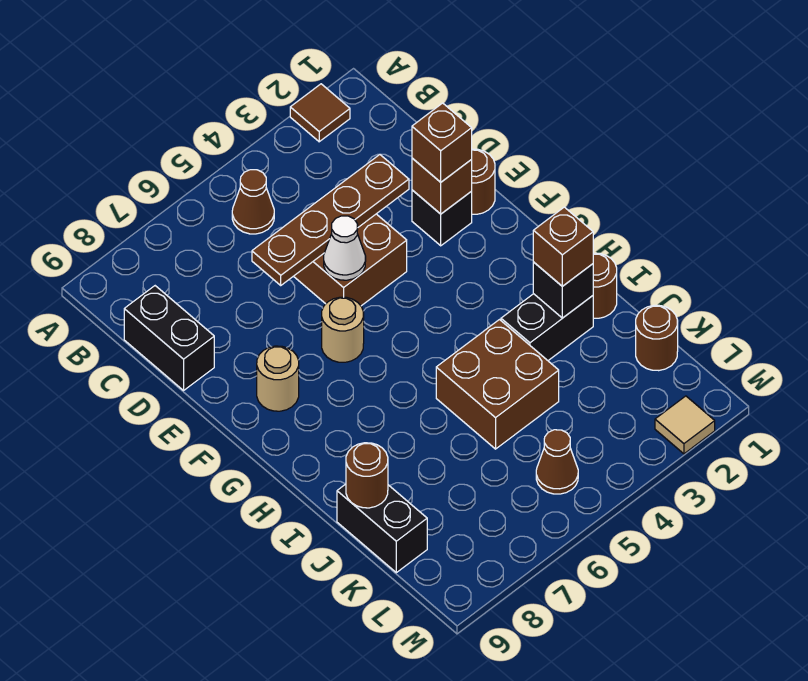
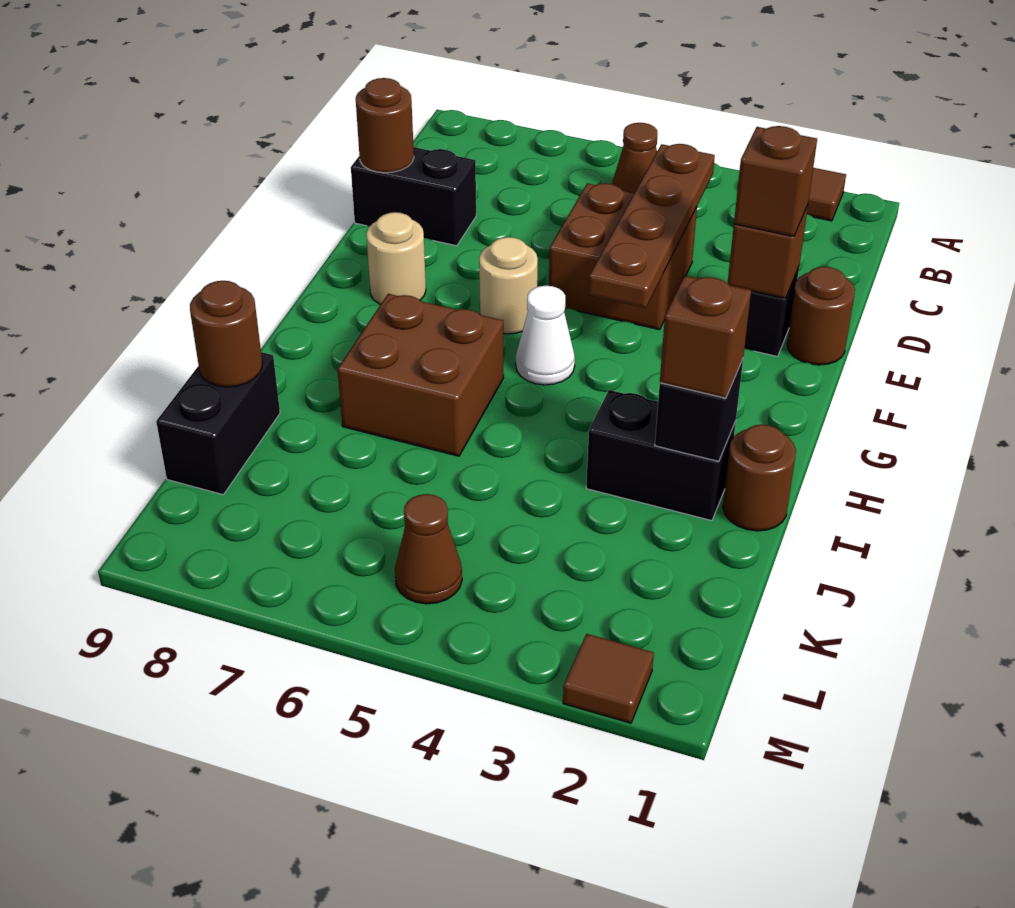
black brick C9:D9 level 1 -> black brick D8:D9 level 1
brown plate D3:D6 level 2 -> brown plate C4:F4 level 2
white cone E5 level 2 -> white cone G5 level 1
brown brick I4:J5 level 1 -> brown brick H6:I7 level 1
brown round brick K1 level 1 -> brown round brick D9 level 2
tan tile M2 level 1 -> brown tile M2 level 1

